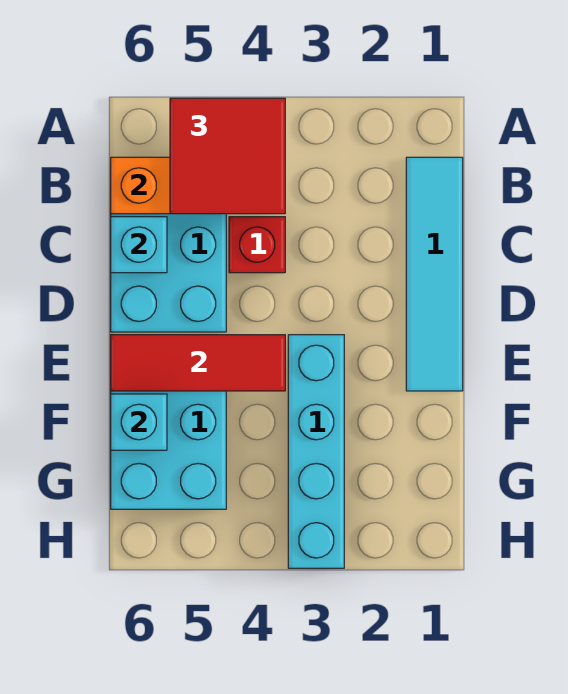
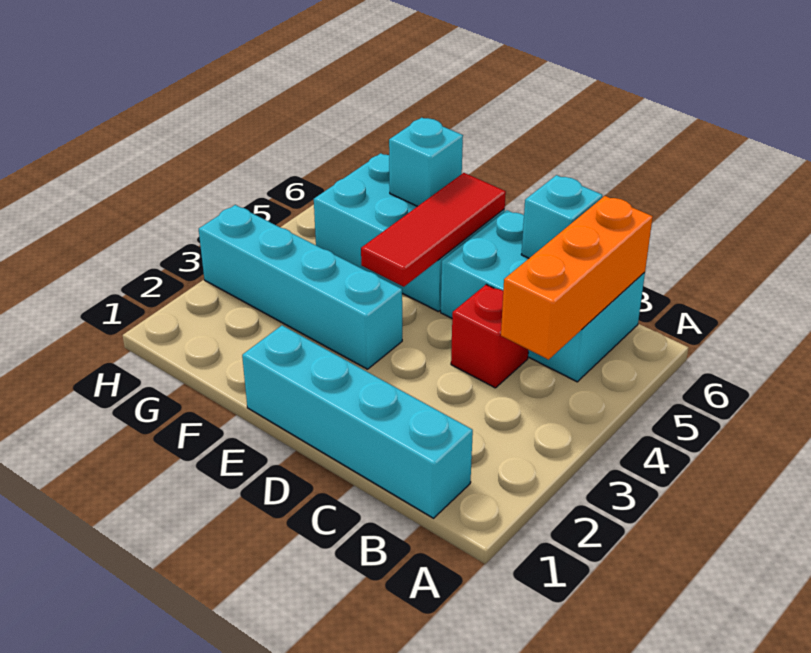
red tile A4:B5 level 3 -> none
cyan tile B1:E1 level 1 -> cyan brick B1:E1 level 1

